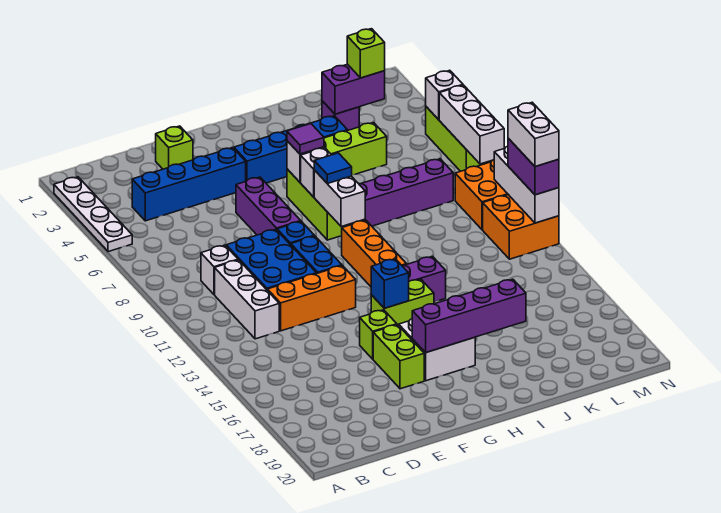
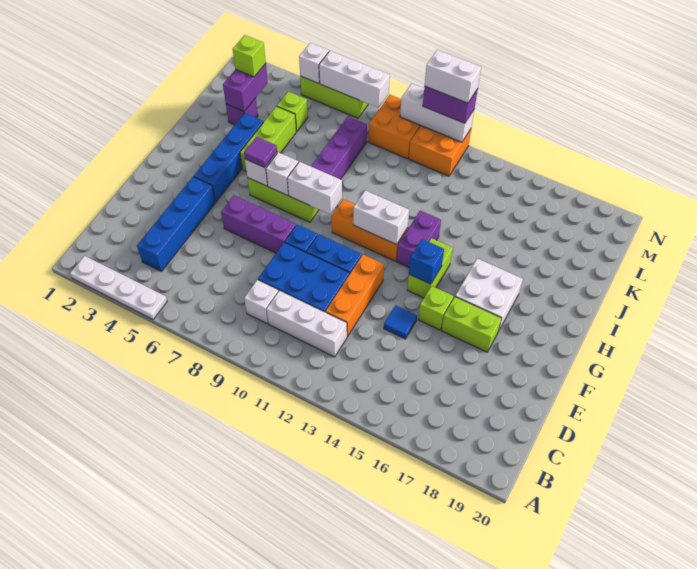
lime brick E2 level 1 -> lime brick L5 level 1
purple brick G17:J17 level 2 -> none
blue tile H8 level 3 -> blue tile E14 level 1
none -> white brick H11:H12 level 2

